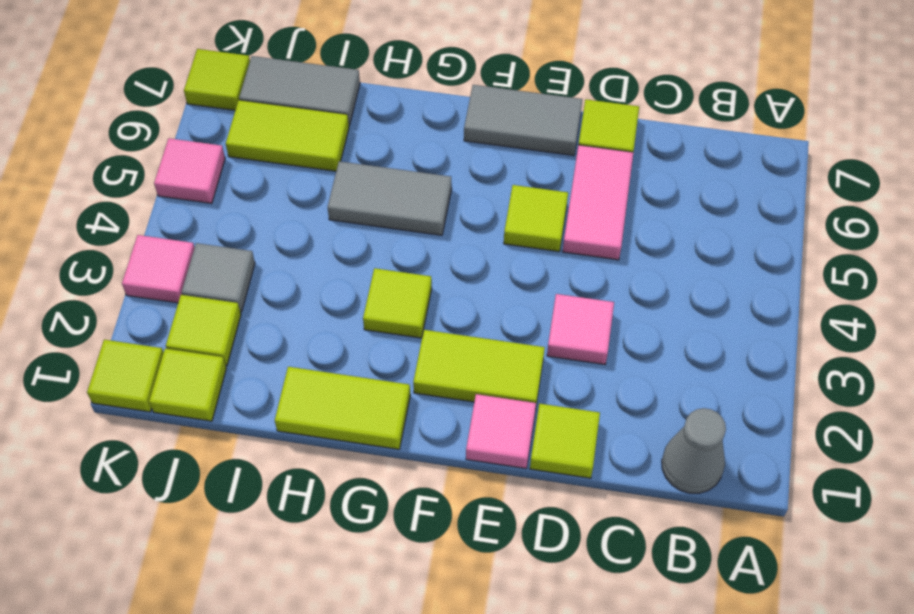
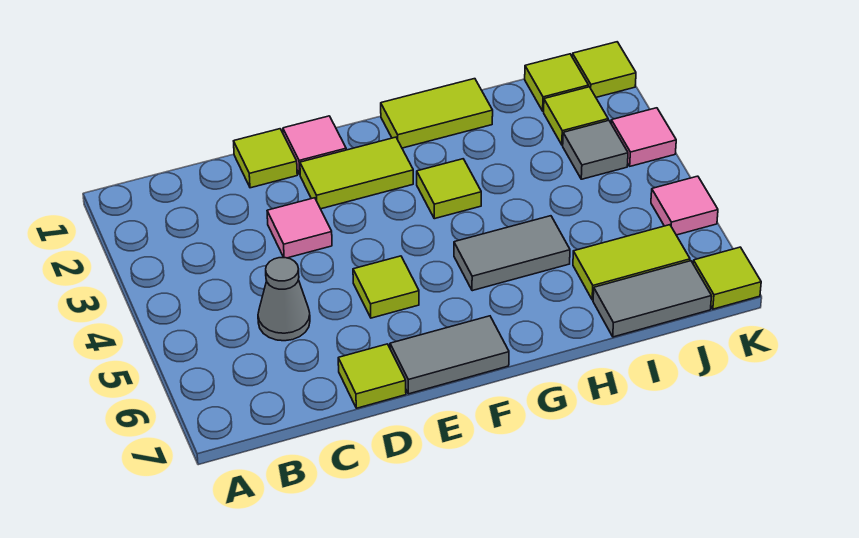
grey cone B1 level 1 -> grey cone C5 level 1
pink tile D5:D6 level 1 -> none

